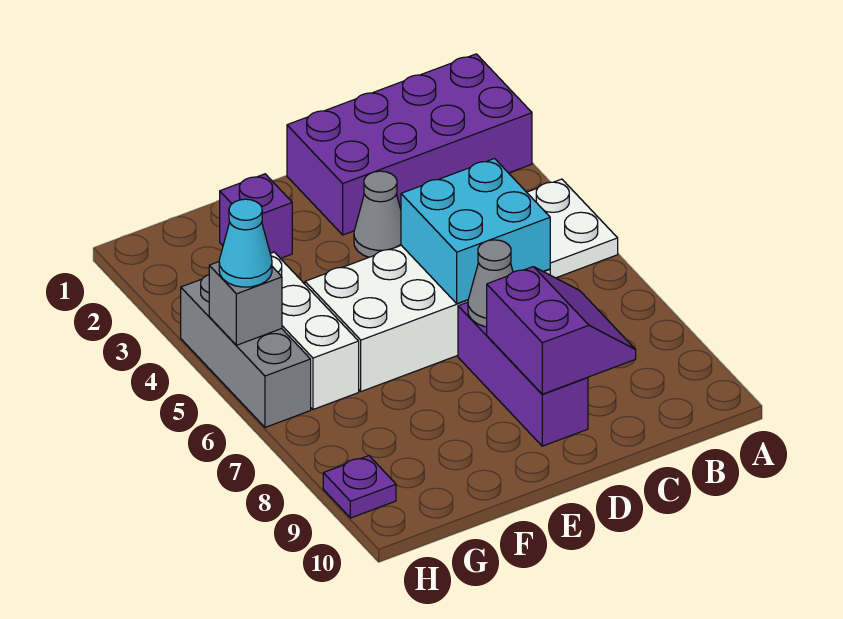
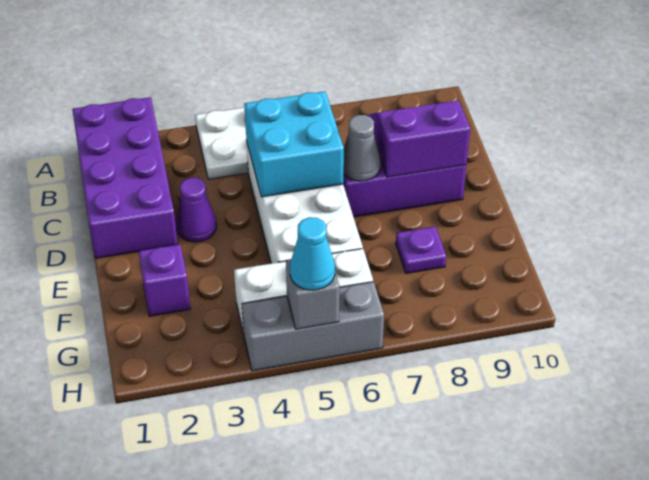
grey cone D3 level 1 -> purple cone D3 level 1
purple plate H9 level 1 -> purple plate F8 level 1

